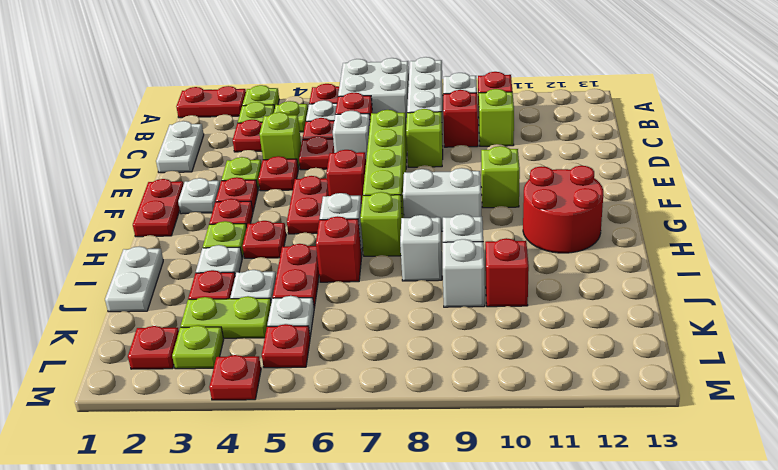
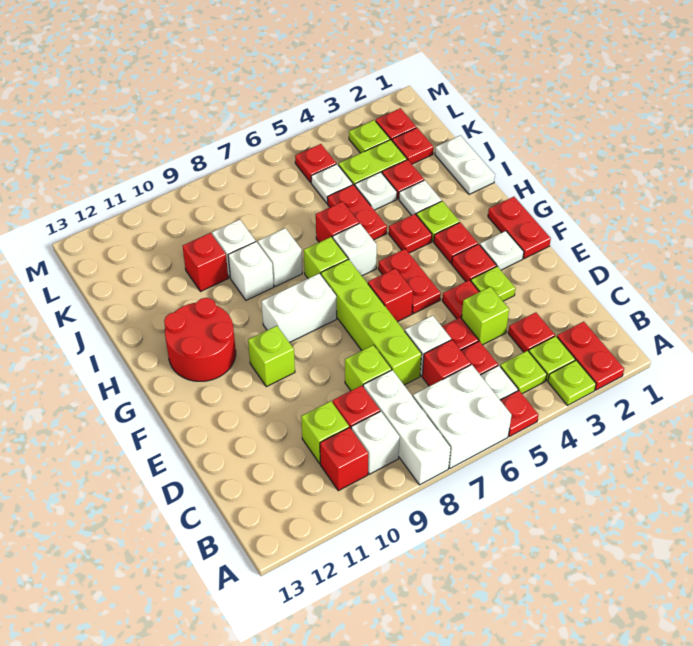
red plate A1:A2 level 1 -> red plate A2:B2 level 1
white plate C1:D1 level 1 -> none
red plate M4 level 1 -> red plate K2 level 1

